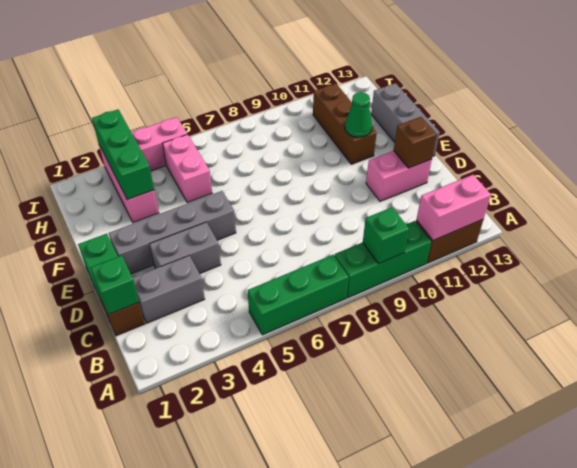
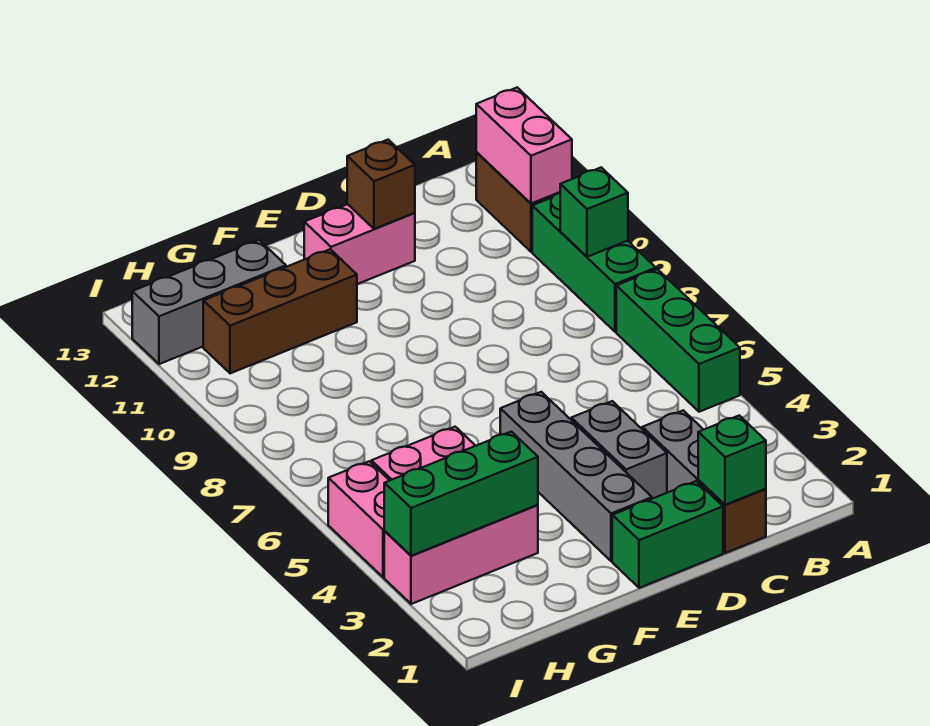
pink brick D11:D12 level 1 -> pink brick D12:E12 level 1
grey brick E13:G13 level 1 -> grey brick G12:I12 level 1
green cone F11 level 2 -> none

